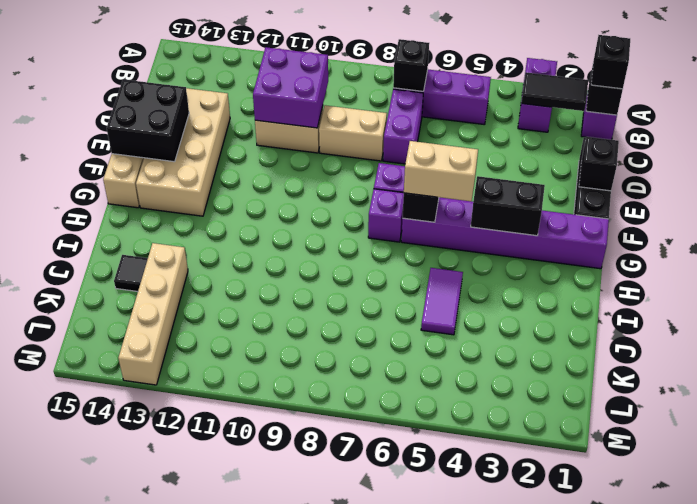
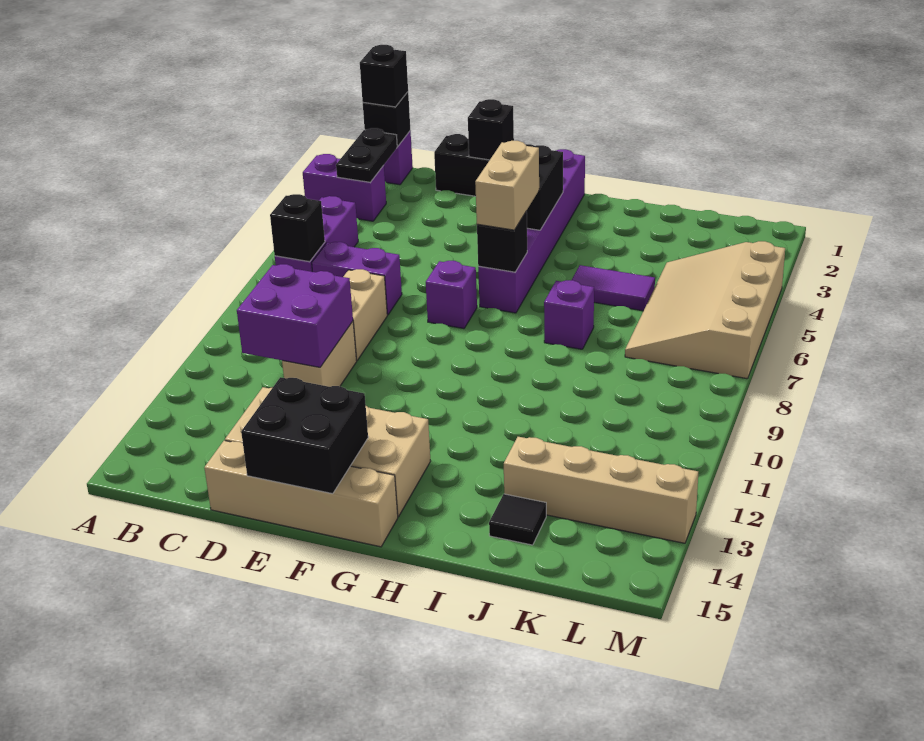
black tile B2:B3 level 2 -> black plate B2:B3 level 2
purple brick G7 level 1 -> purple brick I7 level 1
none -> tan slope K4:M7 level 1 top M

